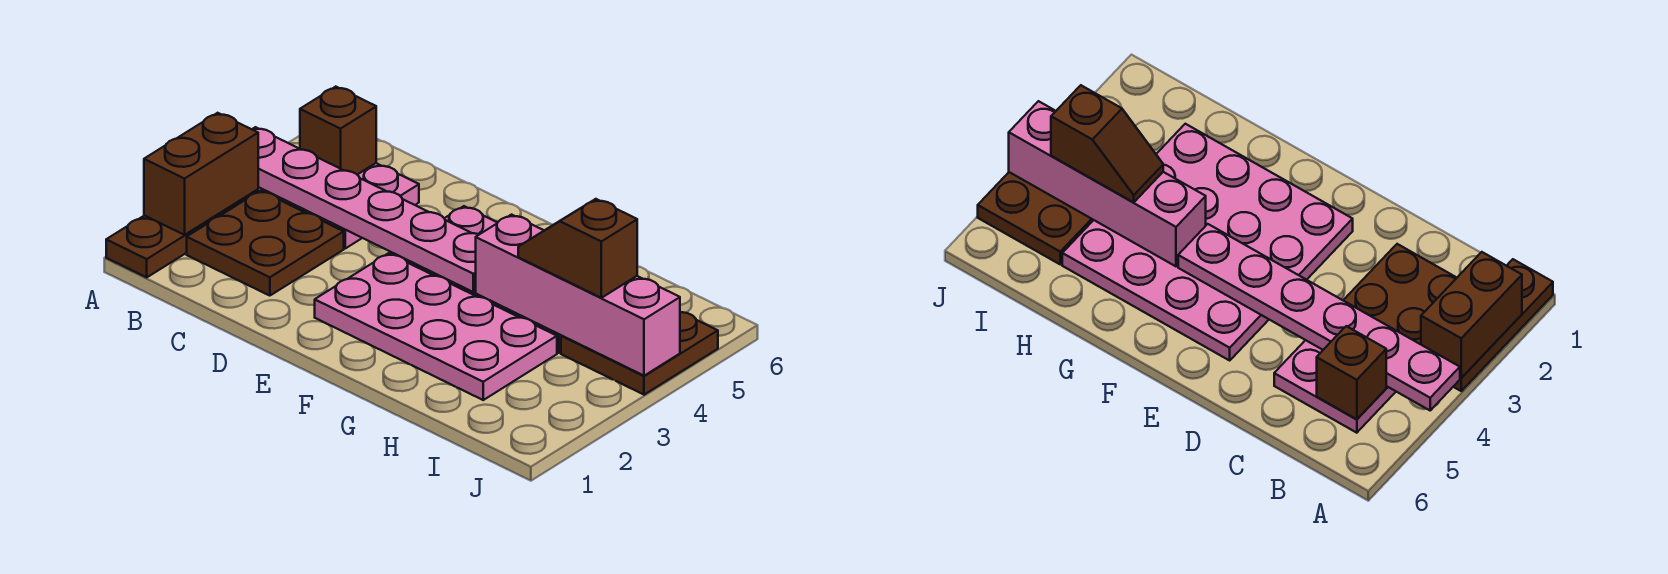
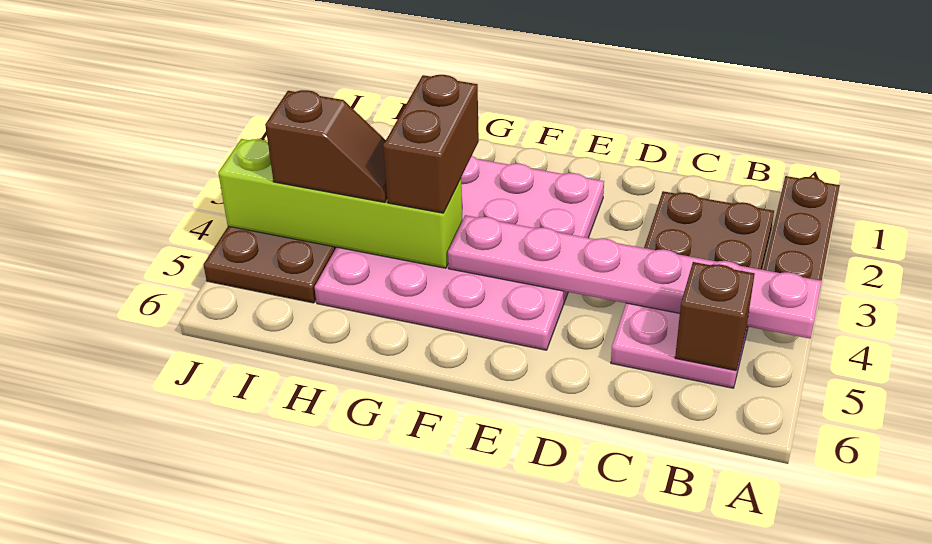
brown brick A2:A3 level 2 -> brown brick G3:G4 level 3
pink brick G4:J4 level 2 -> lime brick G4:J4 level 2

